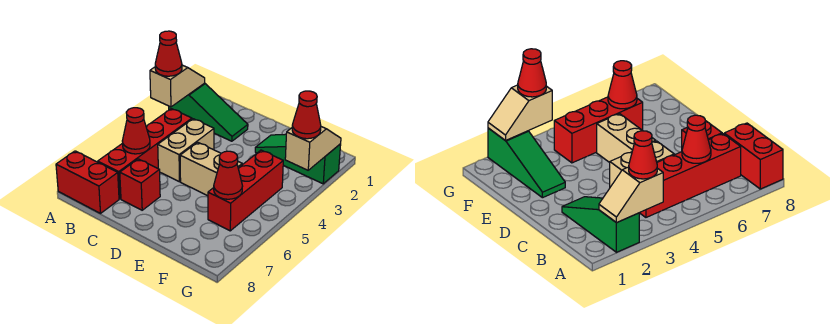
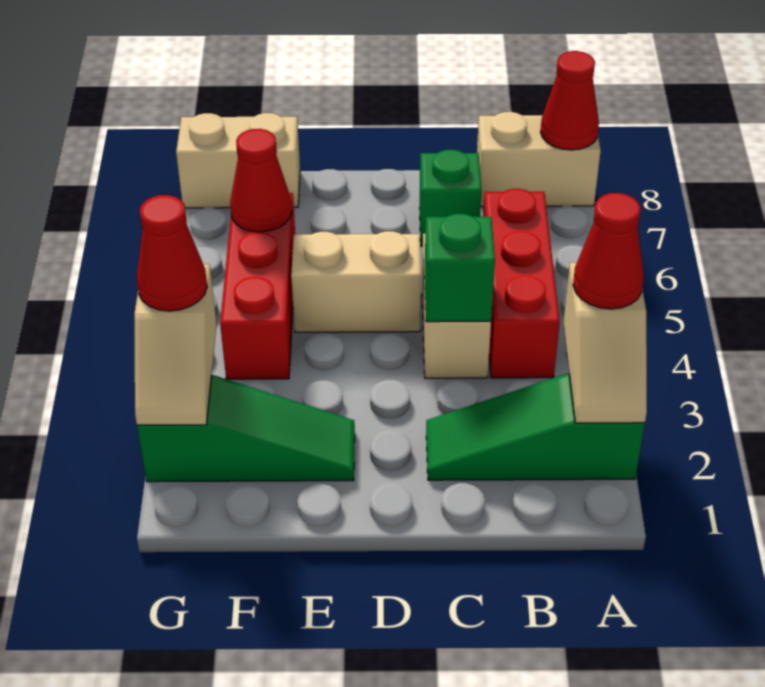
red brick A8:B8 level 1 -> tan brick A8:B8 level 1
red brick B4:B7 level 1 -> red brick B4:B6 level 1
red cone B6 level 2 -> red cone A8 level 2
none -> green brick C4 level 2
red brick C7 level 1 -> green brick C7 level 1
none -> tan brick F8:G8 level 1

